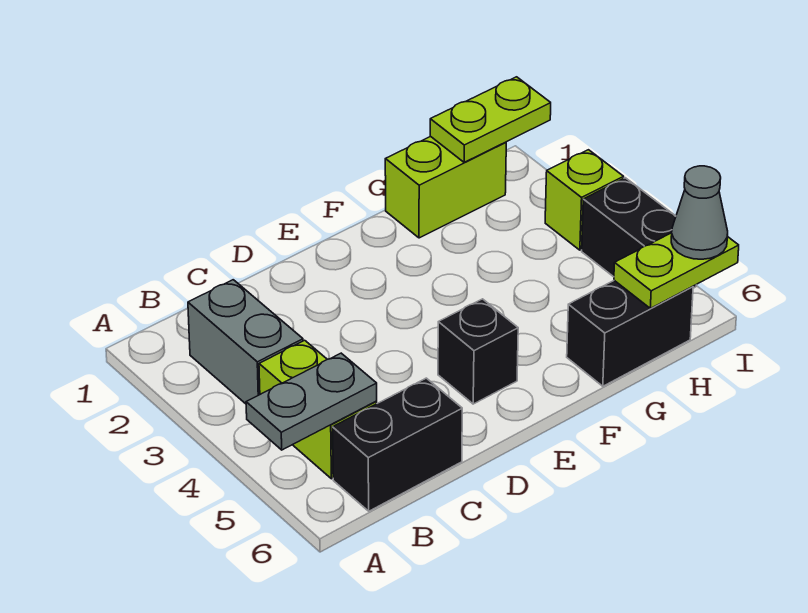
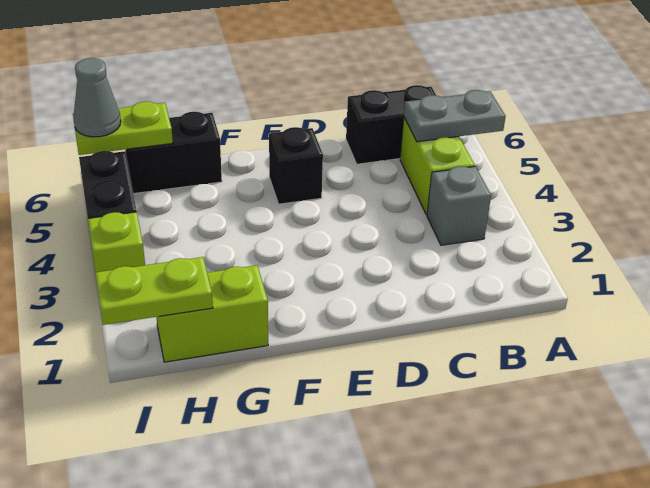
grey brick B2:B3 level 1 -> grey brick B3 level 1

